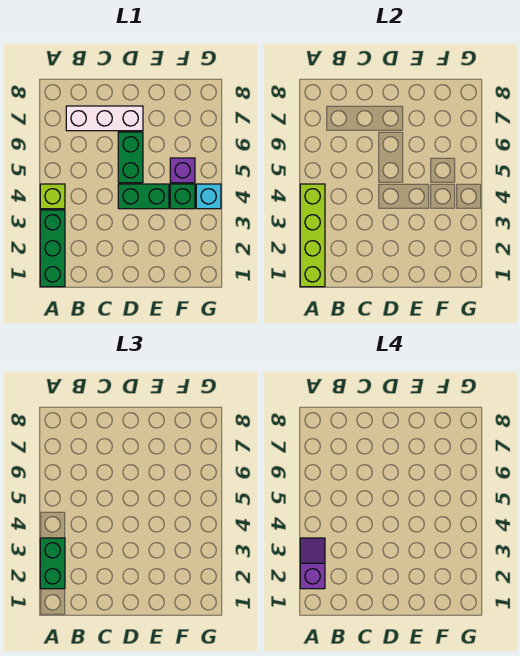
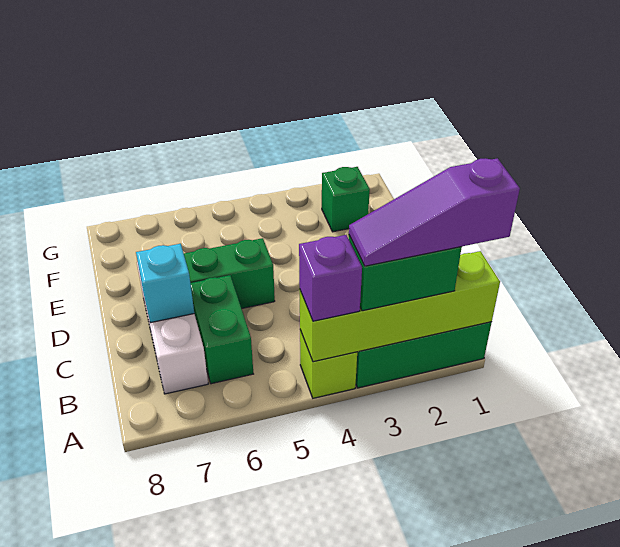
purple slope A2:A3 level 4 top 2 -> purple slope A1:A3 level 4 top 1
green brick D4:E4 level 1 -> green brick B6:C6 level 1
green brick F4 level 1 -> green brick F2 level 1
purple brick F5 level 1 -> purple brick A4 level 3
cyan brick G4 level 1 -> cyan brick C7 level 2

